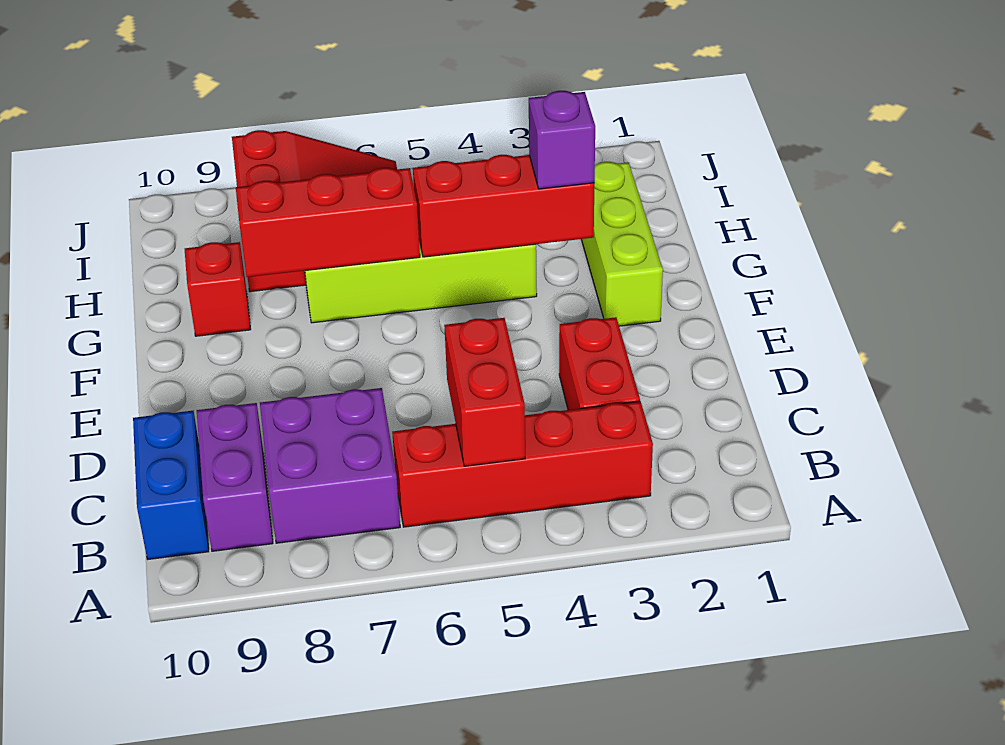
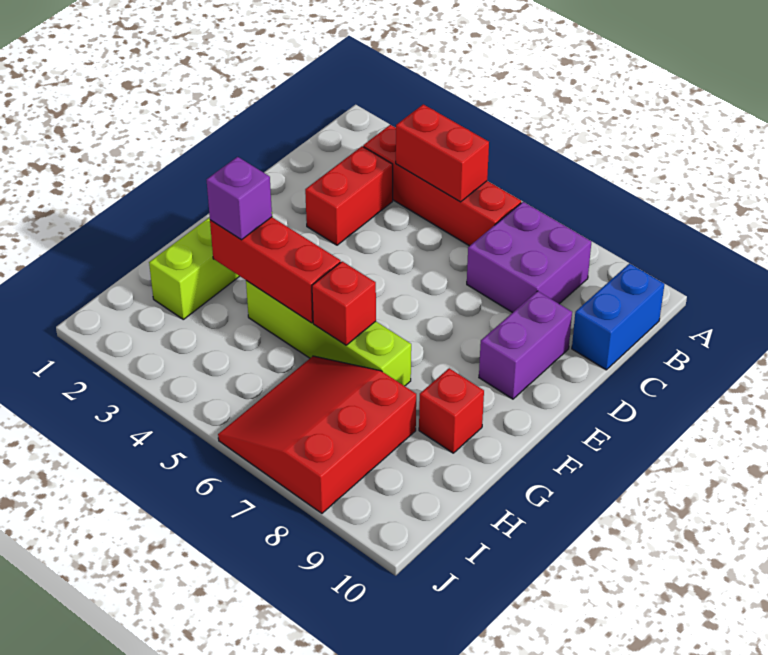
red brick B5:C5 level 2 -> red brick B4:B5 level 2
purple brick B9:C9 level 1 -> purple brick D9:E9 level 1
red brick G6:G8 level 2 -> red brick G6 level 2

